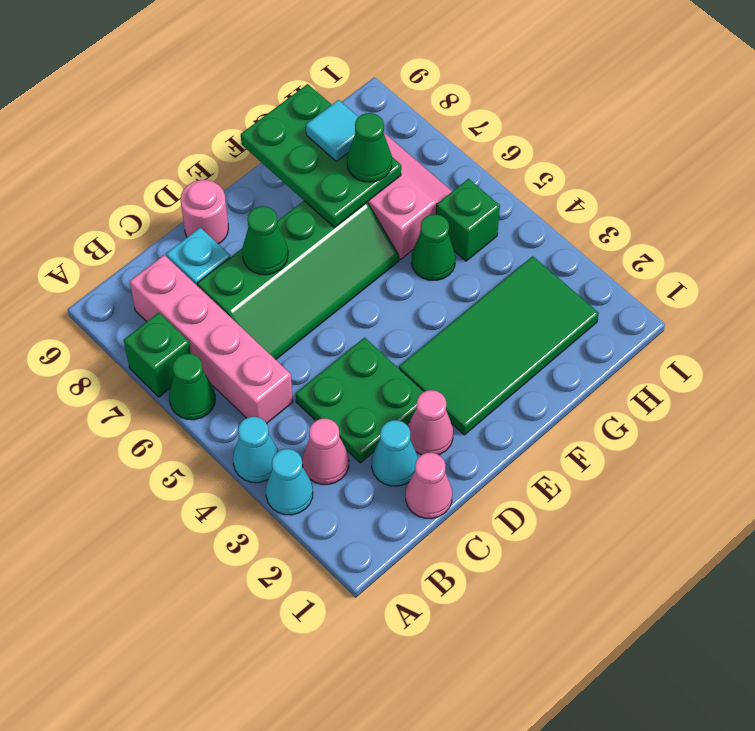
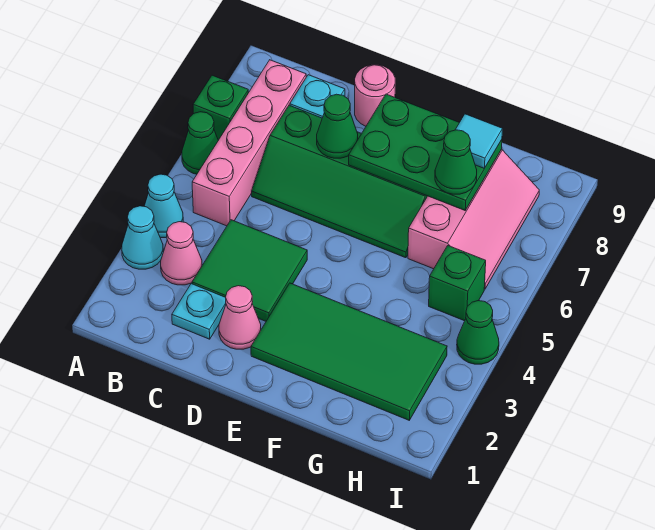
pink cone C1 level 1 -> none
cyan cone C2 level 1 -> cyan plate C2 level 1
green plate C3:D4 level 1 -> green tile C3:D4 level 1
green plate F7:G9 level 2 -> green plate E7:G8 level 2
green cone G5 level 1 -> green cone I4 level 1

